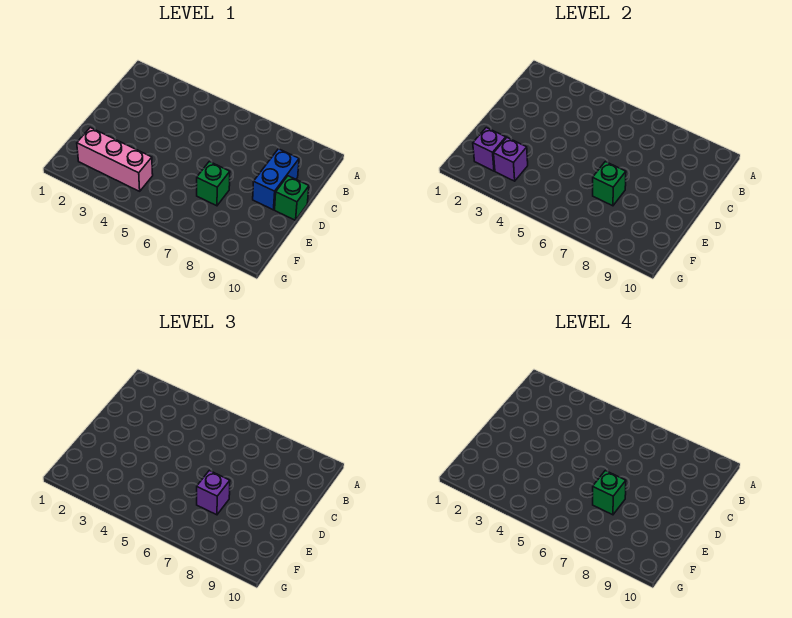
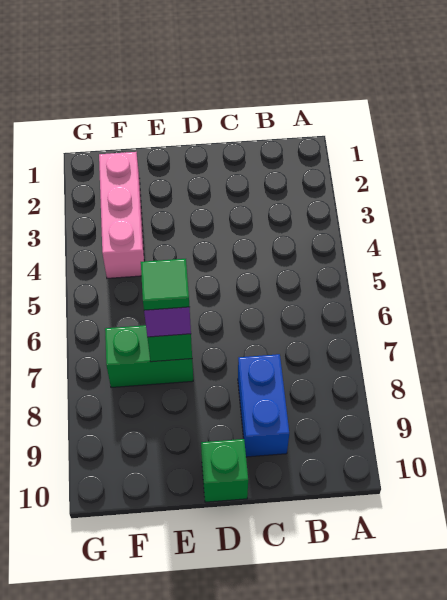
blue brick C9:D9 level 1 -> blue brick C8:C9 level 1
green brick E7 level 1 -> green brick E7:F7 level 1
green brick E7 level 4 -> green tile E7 level 4
purple brick F2 level 2 -> none
purple brick F3 level 2 -> none

